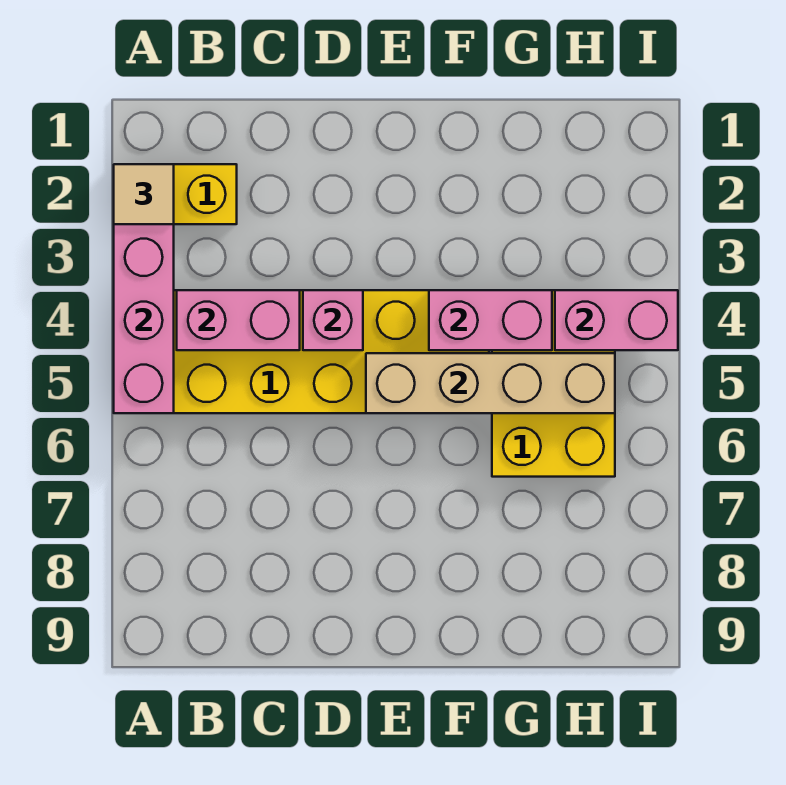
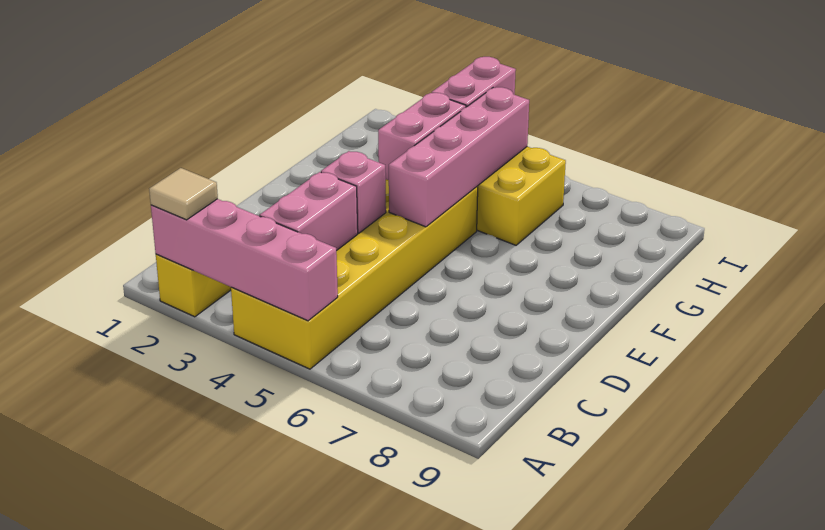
tan brick E5:H5 level 2 -> pink brick E5:H5 level 2

